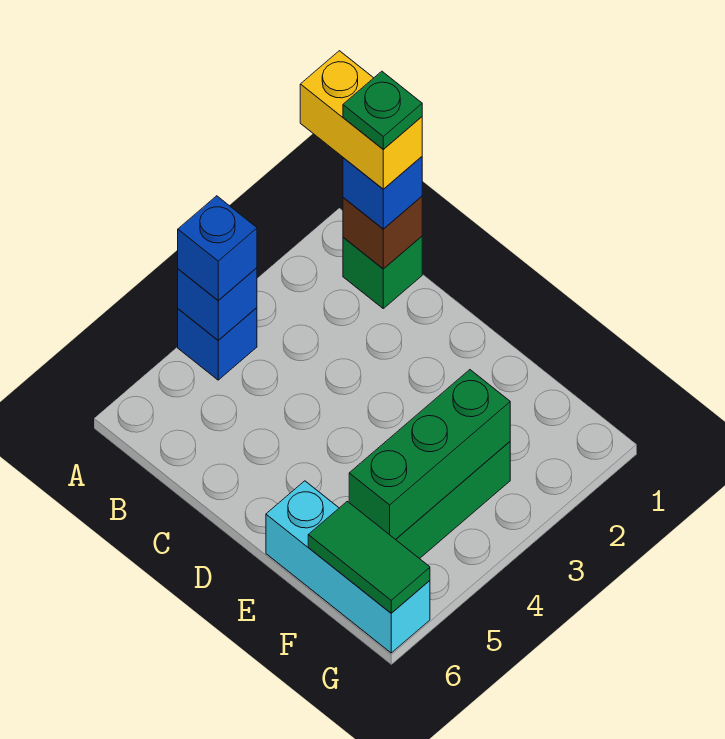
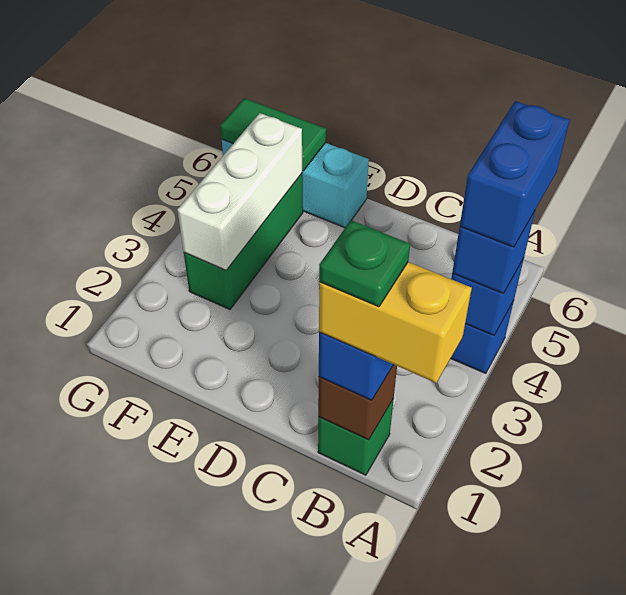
none -> blue brick A4:A5 level 4
green brick F3:F5 level 2 -> white brick F3:F5 level 2

